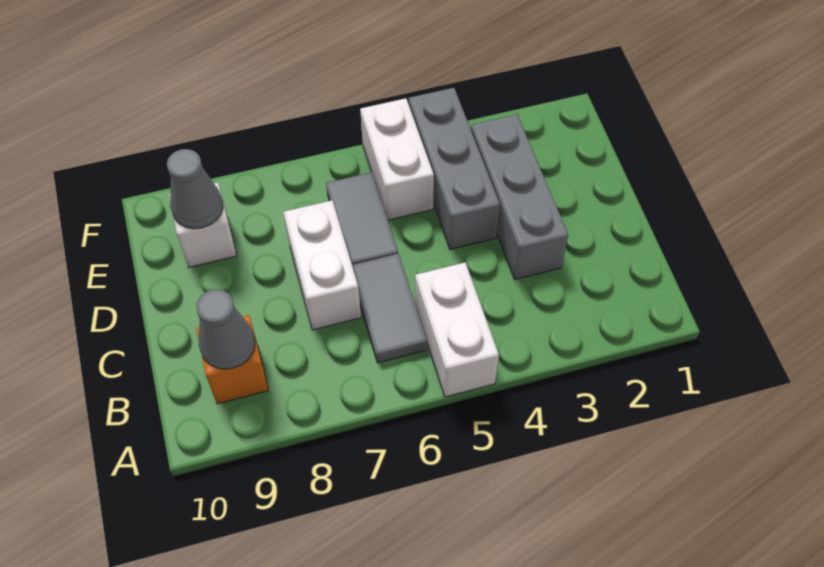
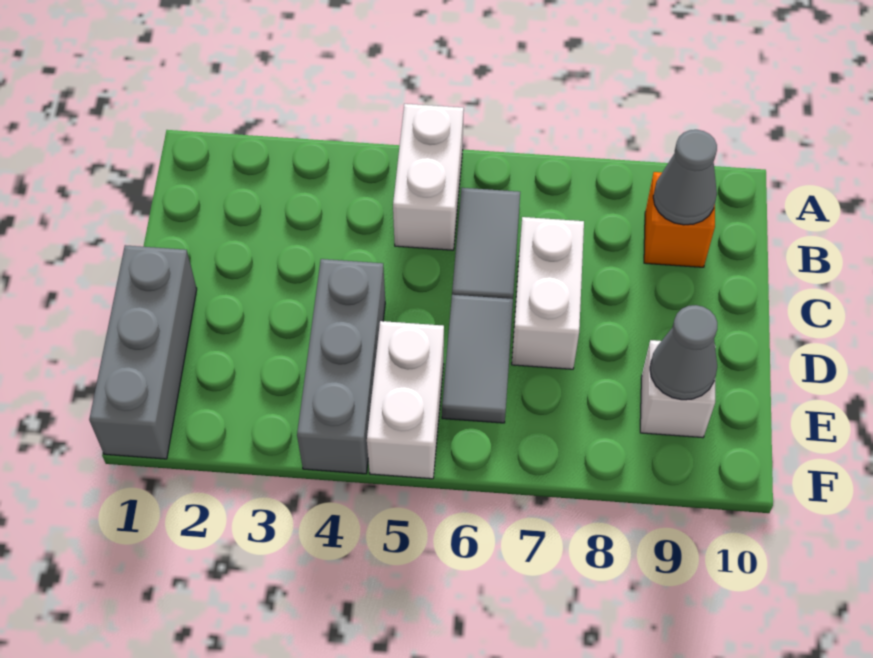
grey brick C3:E3 level 1 -> grey brick D1:F1 level 1

